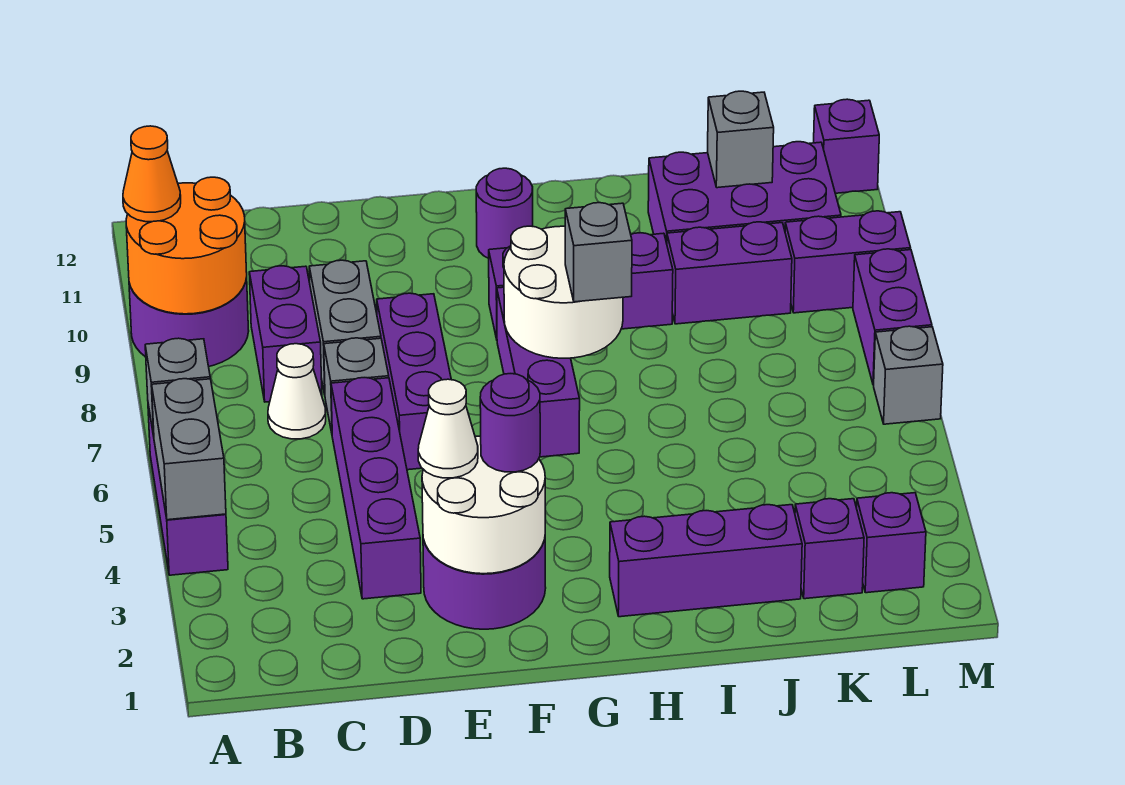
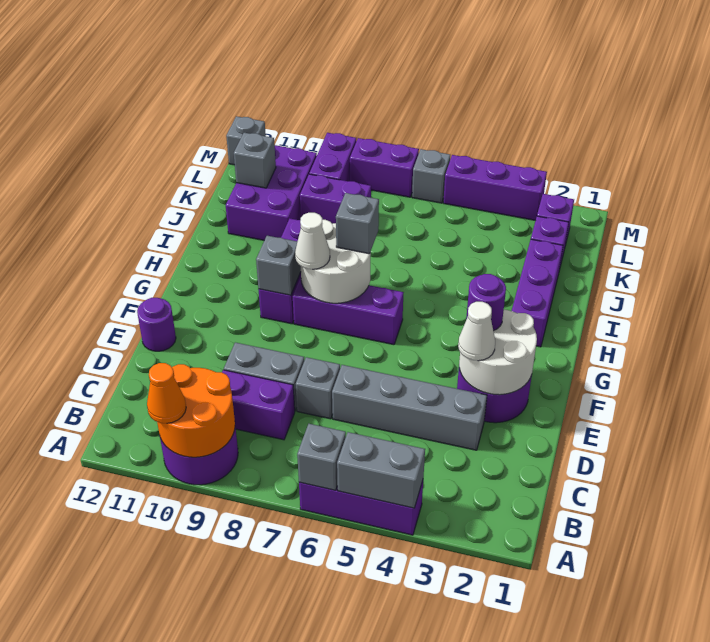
white cone C7 level 1 -> white cone G8 level 3
purple brick D3:D6 level 1 -> grey brick D3:D6 level 1
purple brick E6:E8 level 1 -> purple brick M3:M5 level 1
none -> grey brick G9 level 2
purple round brick G11 level 1 -> purple round brick E12 level 1
purple brick J9:K9 level 1 -> purple brick K8:K9 level 1
purple brick M12 level 1 -> grey brick M12 level 1

